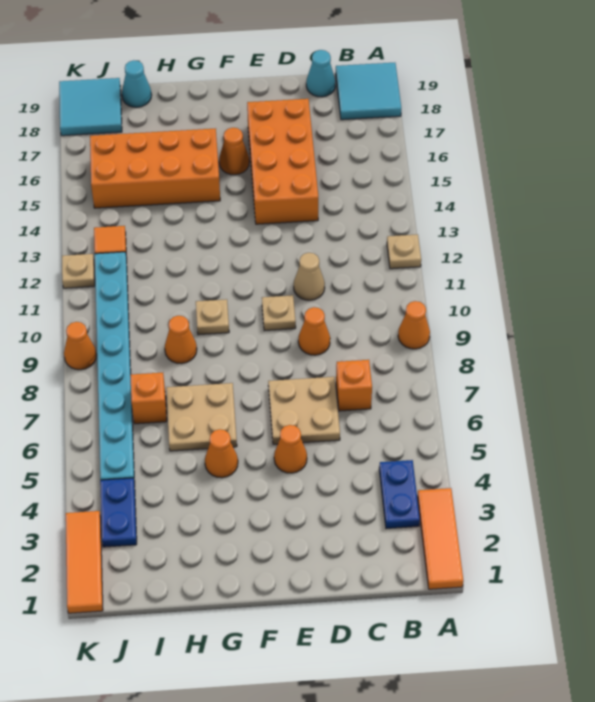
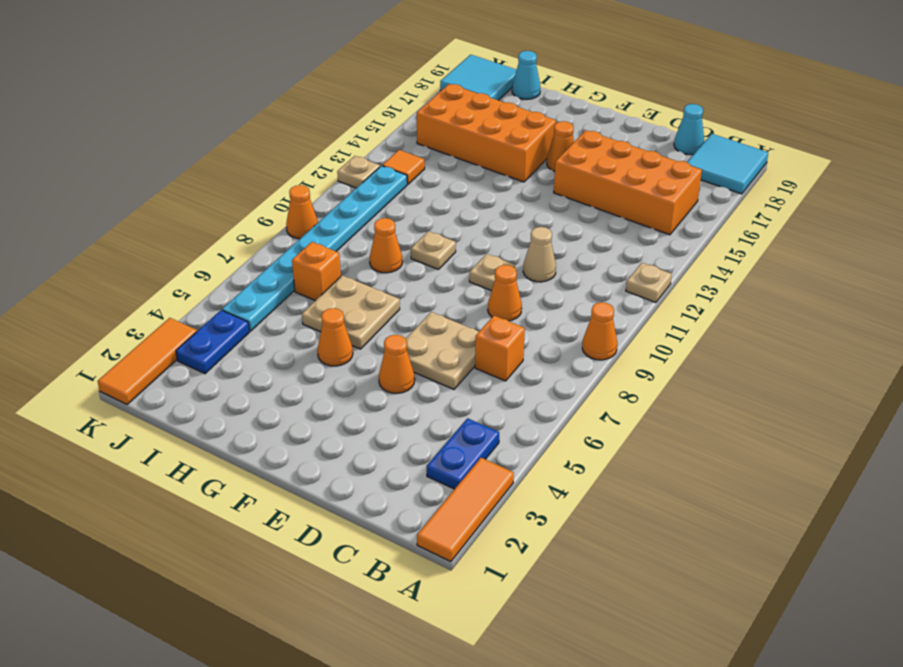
orange brick D14:E17 level 1 -> orange brick B15:E16 level 1

